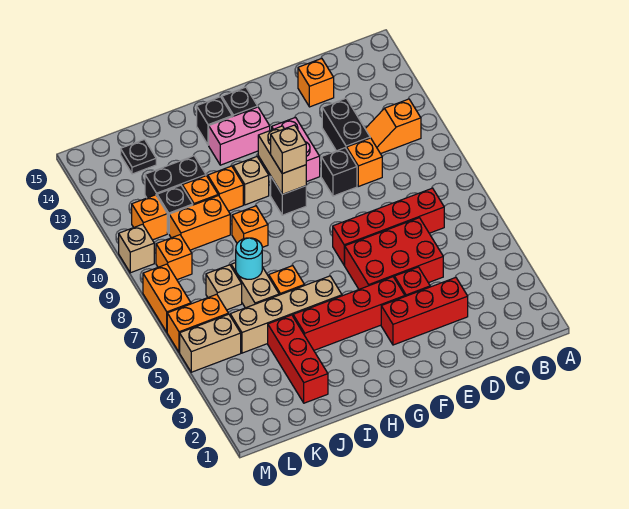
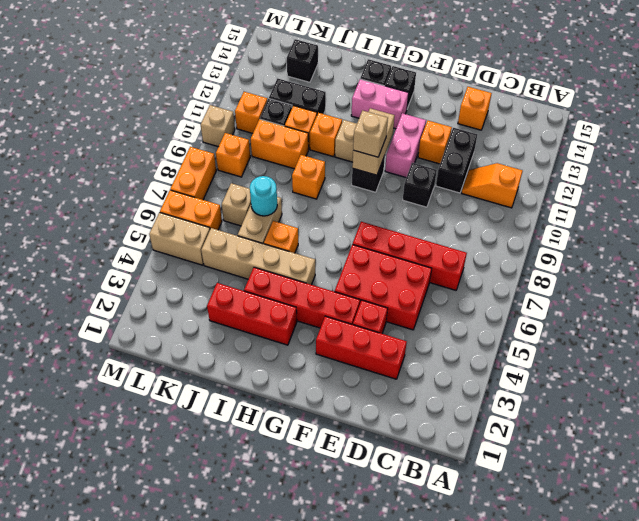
orange brick D10 level 1 -> orange brick E12 level 1
red brick J2:J4 level 1 -> red brick H3:J3 level 1
black plate K14 level 1 -> black brick K14 level 1

